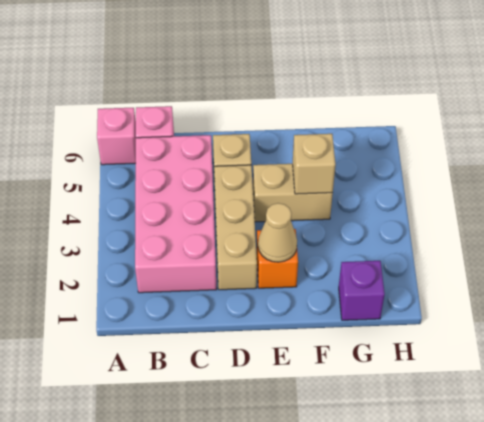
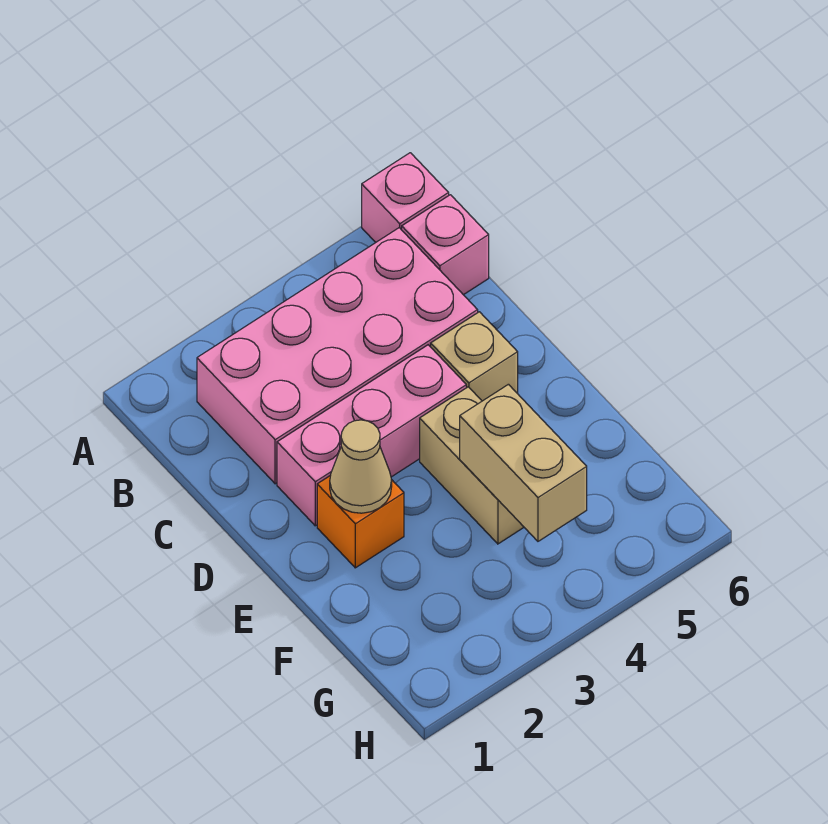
tan brick D2:D4 level 1 -> pink brick D2:D4 level 1
tan brick F4 level 2 -> tan brick F4:G4 level 2
purple brick G1 level 1 -> none

